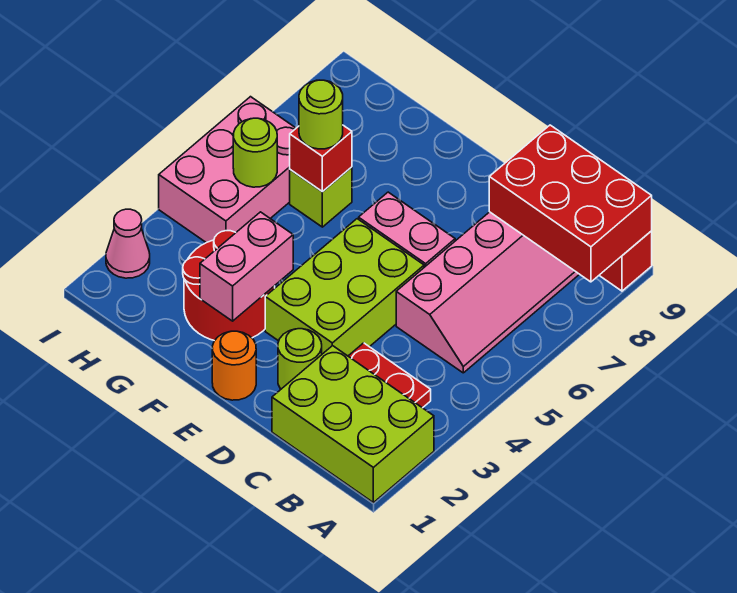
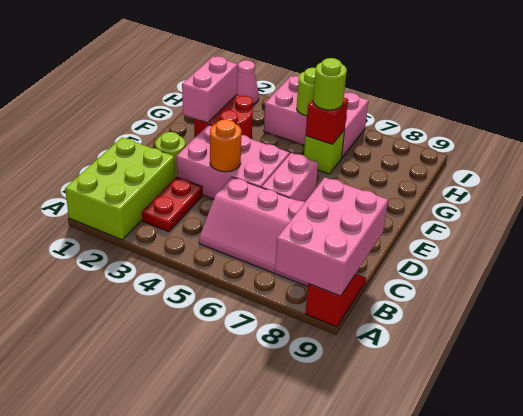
red brick A8:C9 level 2 -> pink brick A8:C9 level 2
lime brick D3:E5 level 1 -> pink brick D3:E5 level 1
orange round brick E1 level 1 -> orange round brick D4 level 2
pink brick F2:F3 level 2 -> pink brick F2:G2 level 2

